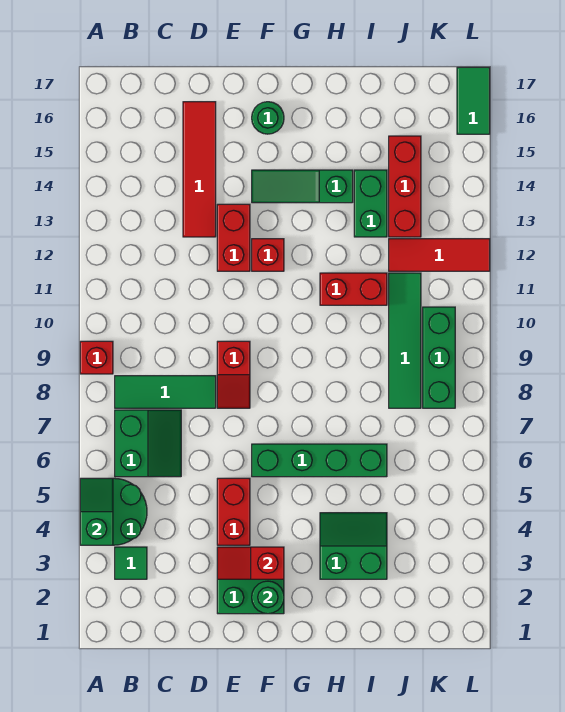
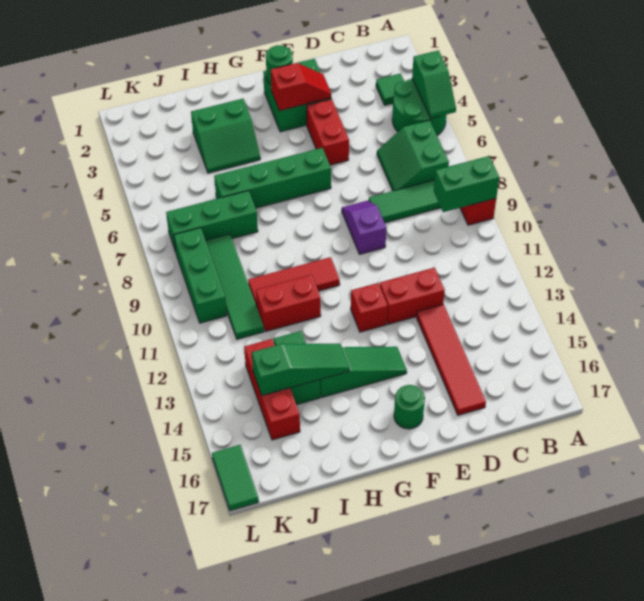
none -> green brick A9:B9 level 2
red slope E8:E9 level 1 top 9 -> purple slope E8:E9 level 1 top 9
red brick E12:E13 level 1 -> red brick D12:E12 level 1
none -> green slope H14:J14 level 2 top J
none -> green brick I7:K7 level 1
red tile J12:L12 level 1 -> red tile G10:I10 level 1

